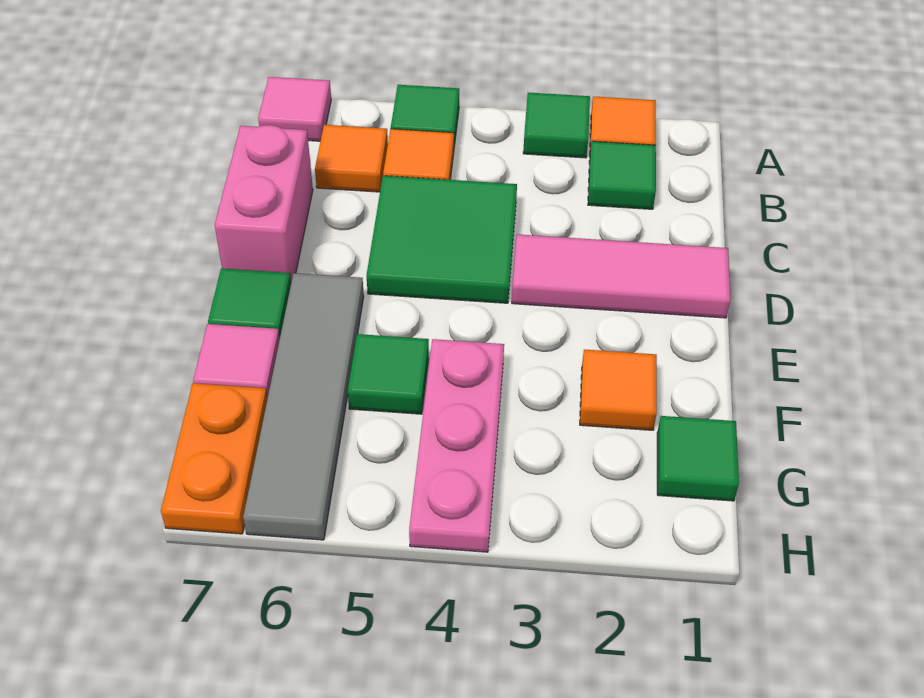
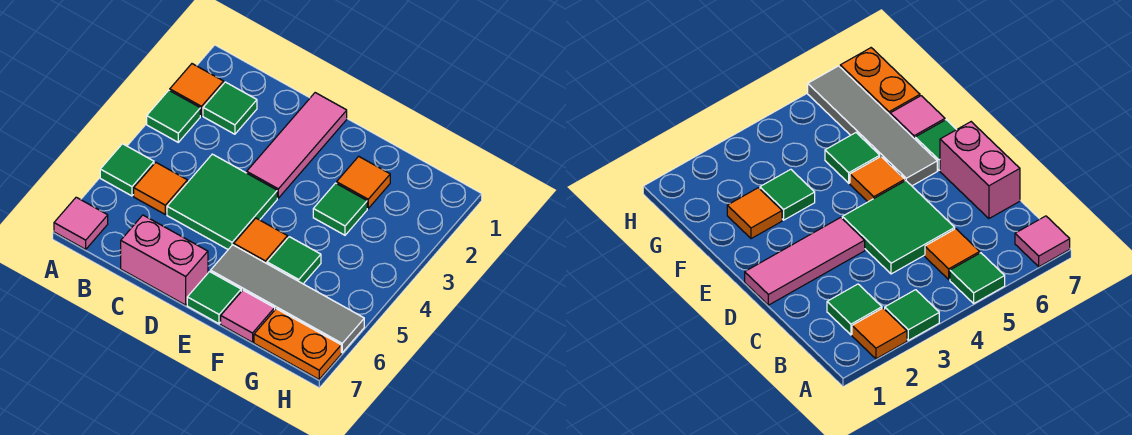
orange tile B6 level 1 -> orange tile E5 level 1
pink plate F4:H4 level 1 -> none
green tile G1 level 1 -> green tile F3 level 1

